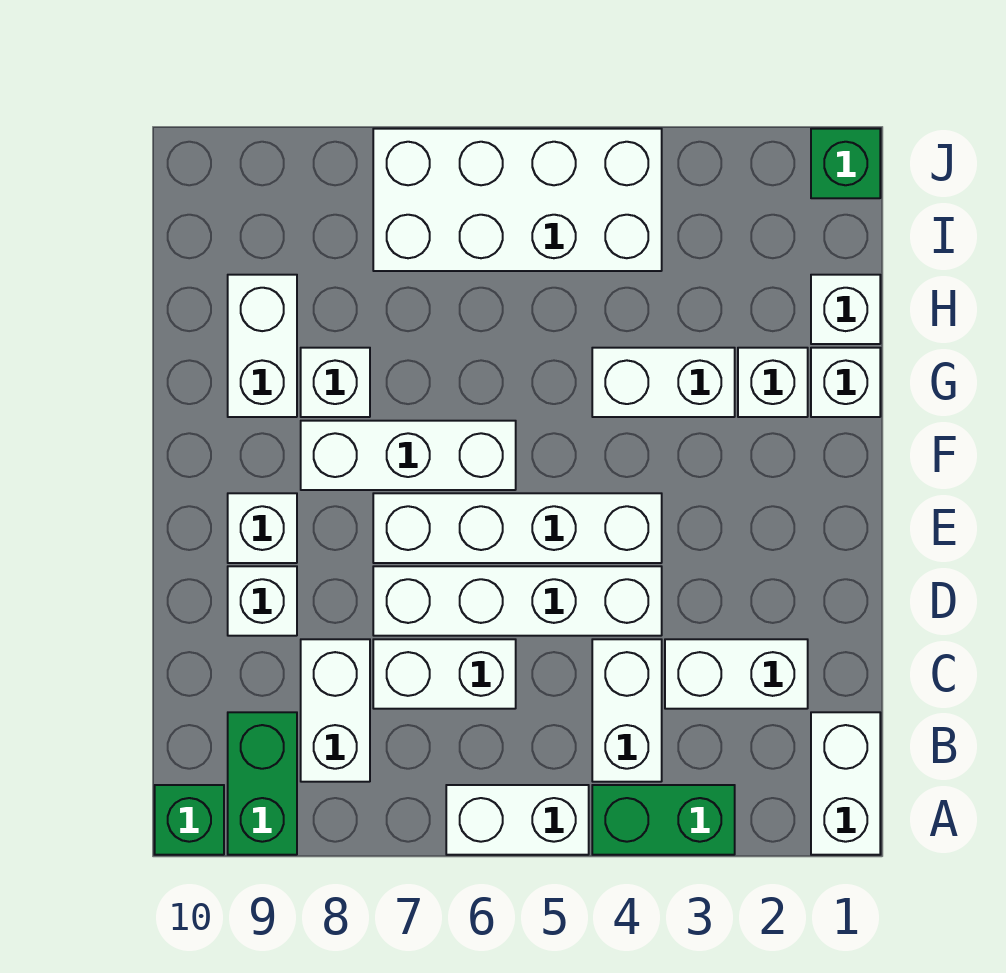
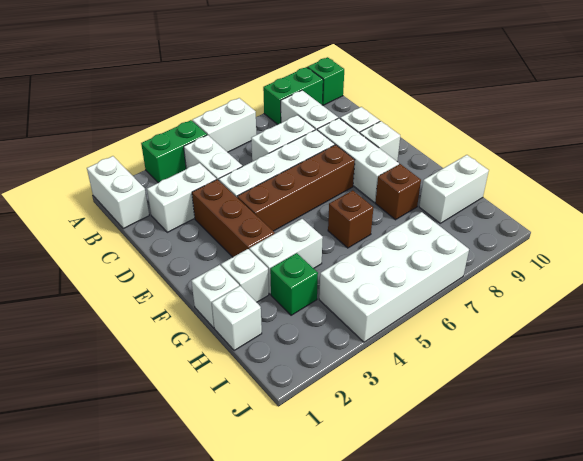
green brick A9:B9 level 1 -> green brick A8:A9 level 1
none -> brown brick D3:F3 level 1
white brick E4:E7 level 1 -> brown brick E4:E7 level 1
white brick F6:F8 level 1 -> white brick D8:F8 level 1
none -> brown brick G6 level 1
white brick G8 level 1 -> brown brick G8 level 1
white brick G9:H9 level 1 -> white brick H9:H10 level 1
green brick J1 level 1 -> green brick H3 level 1

